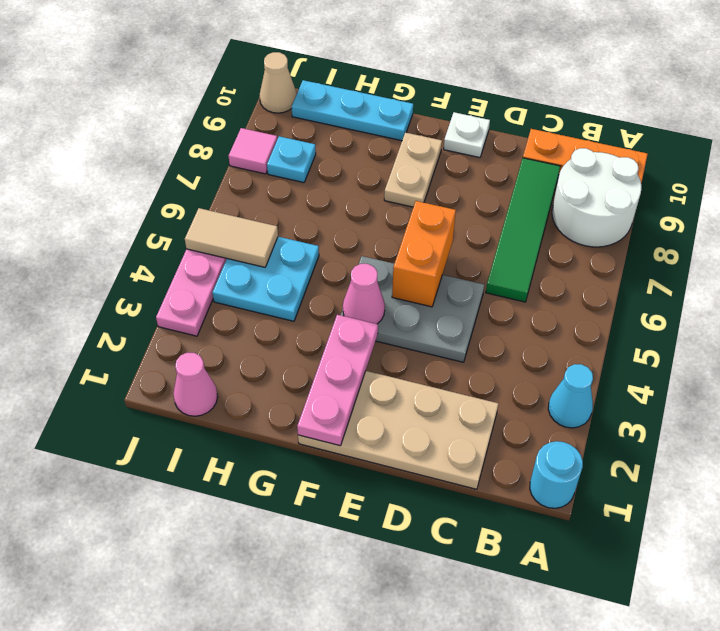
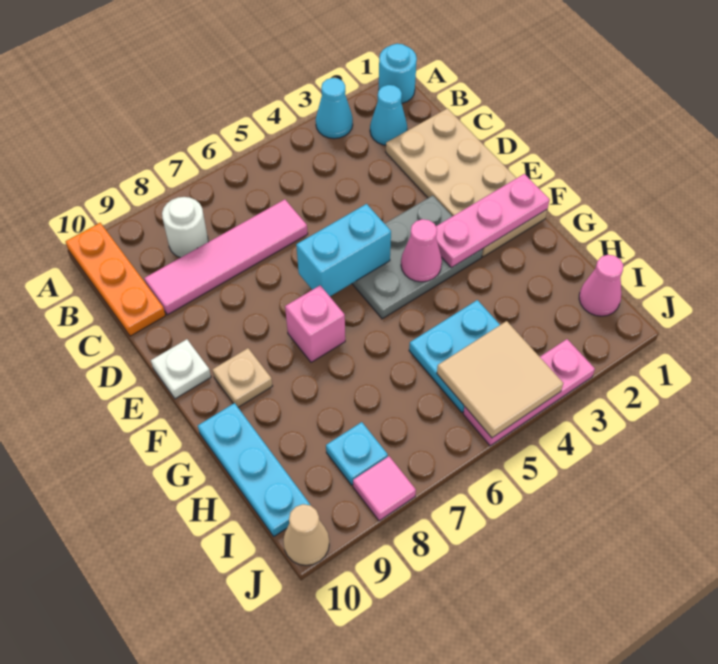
white round brick A8:B9 level 1 -> white round brick B8 level 1
none -> cyan cone B2 level 1
green tile C6:C9 level 1 -> pink tile C6:C9 level 1
grey plate D4:F5 level 1 -> grey plate E3:F5 level 1
orange brick E5:E6 level 2 -> cyan brick E5:E6 level 2
none -> pink brick F7 level 1
tan plate F8:F9 level 1 -> tan plate F9 level 1
tan tile I5:J5 level 2 -> tan tile I4:J5 level 2

